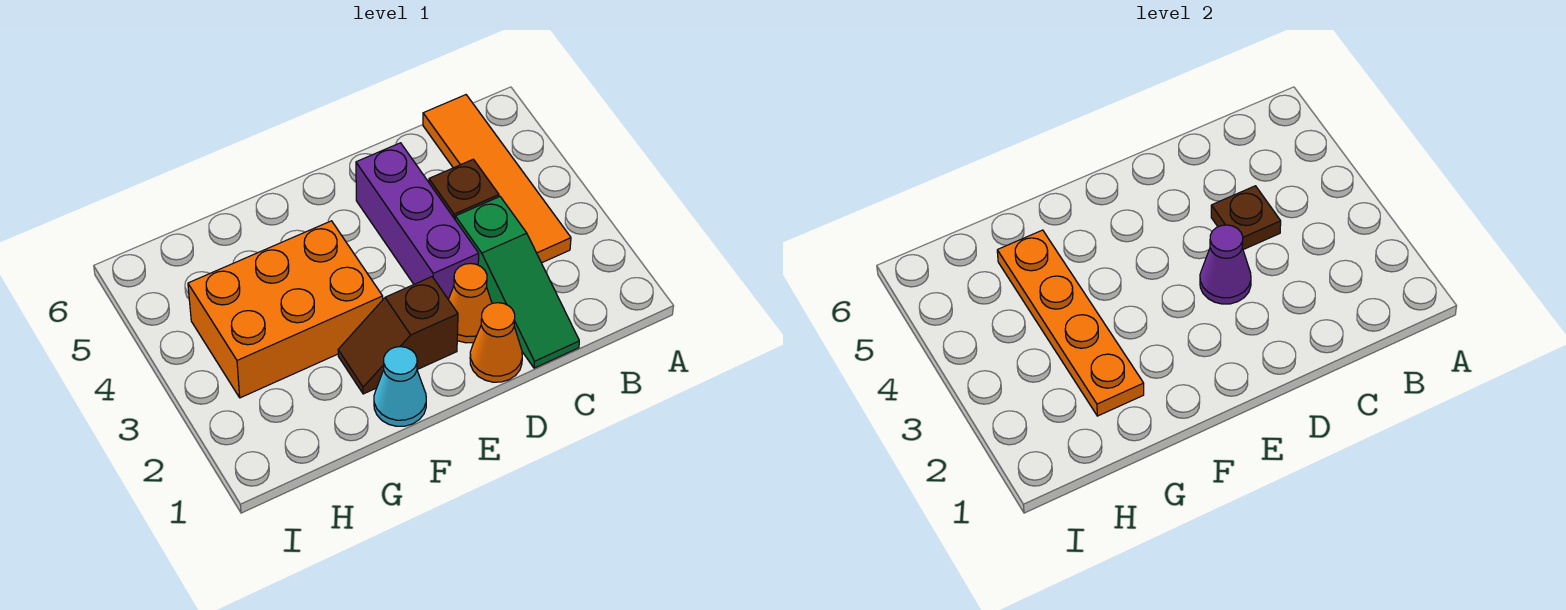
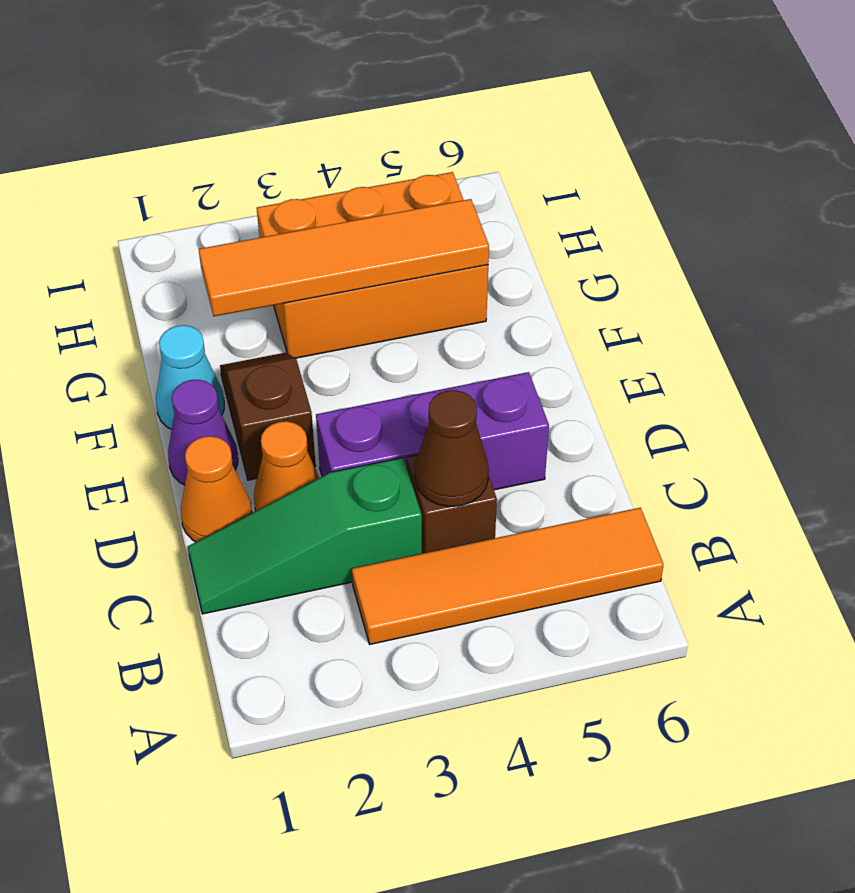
brown plate C4 level 2 -> brown cone C4 level 2
purple cone D3 level 2 -> purple cone E1 level 1
orange brick F3:H4 level 1 -> orange brick G3:H5 level 1
orange plate G2:G5 level 2 -> orange tile G2:G5 level 2

